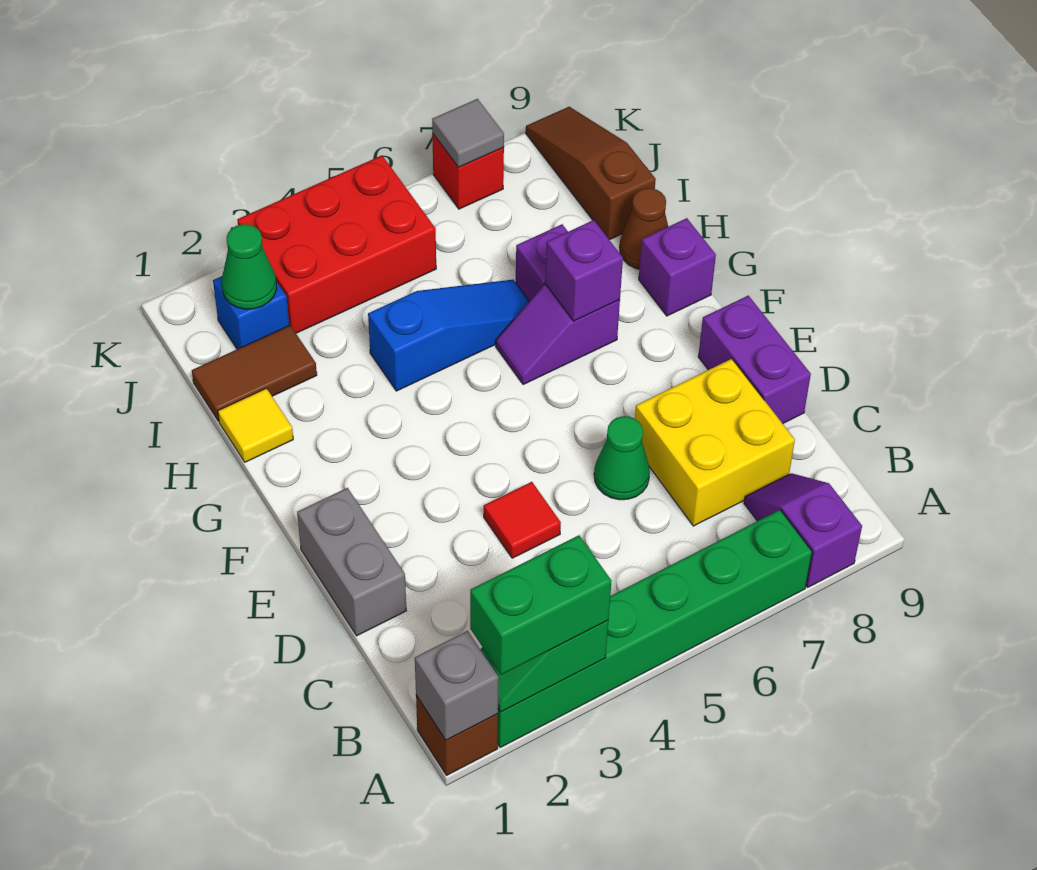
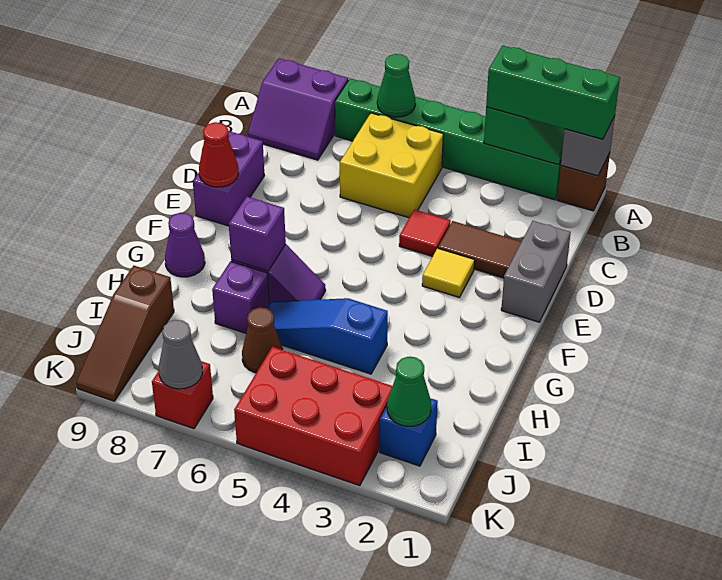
green brick A2:A3 level 3 -> green brick A1:A3 level 3
purple slope A8:B8 level 1 top A -> purple slope A8:B9 level 1 top A
yellow brick C7:D8 level 1 -> yellow brick B5:C6 level 1
green cone D6 level 1 -> green cone A6 level 2
none -> red cone E9 level 2
purple brick G9 level 1 -> purple cone G9 level 1
yellow tile H1 level 1 -> yellow tile E3 level 1
brown cone H9 level 1 -> brown cone I6 level 1
brown tile I1:I2 level 1 -> brown tile D2:D3 level 1
grey tile K7 level 2 -> grey cone K7 level 2

